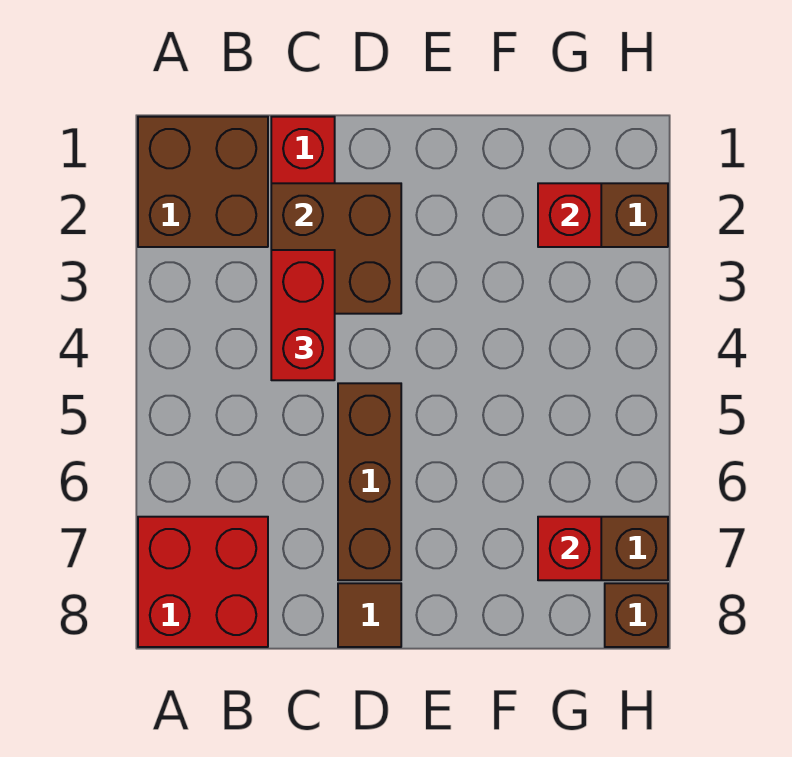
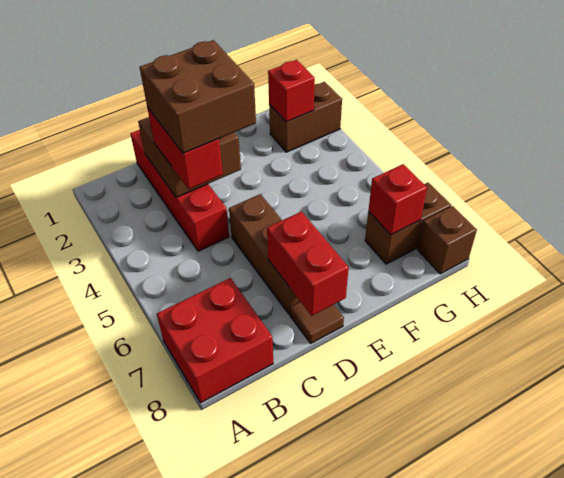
brown brick A1:B2 level 1 -> brown brick C3:D4 level 4
none -> red brick D7:D8 level 2

